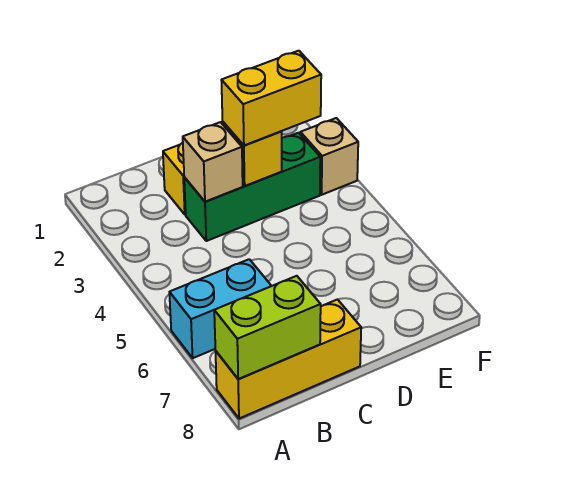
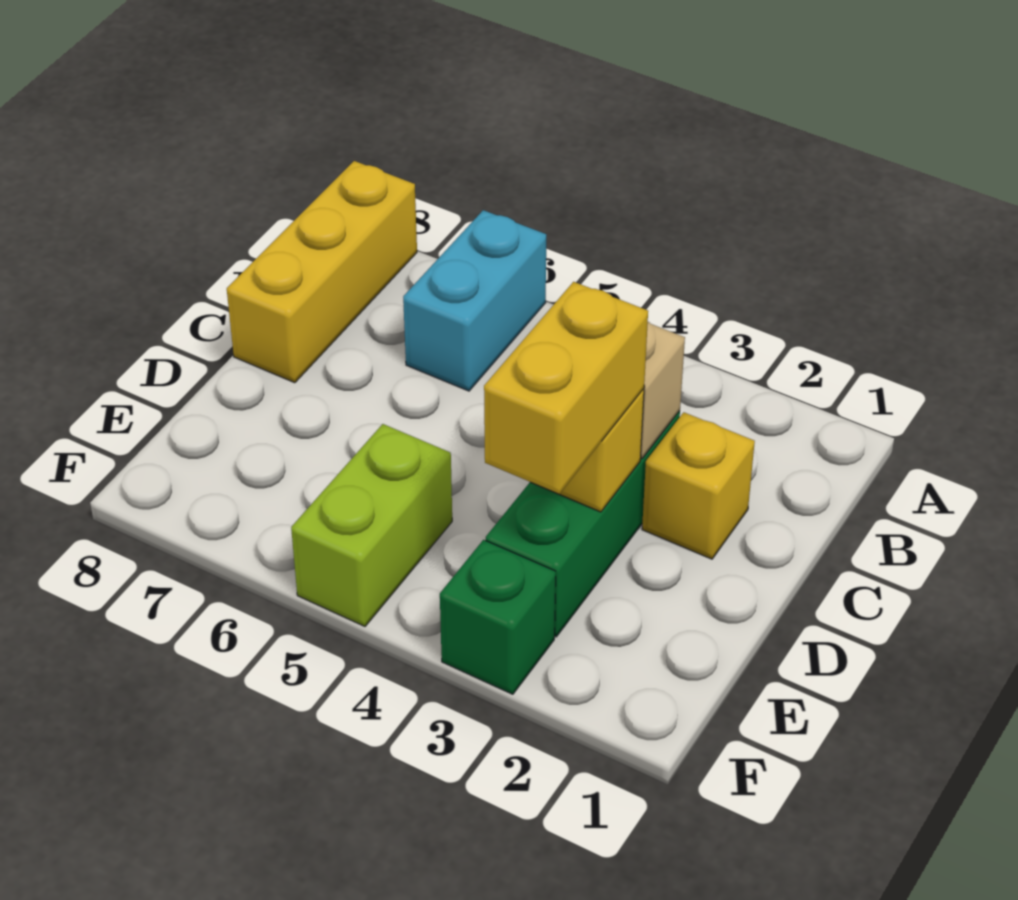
lime brick A8:B8 level 2 -> lime brick E5:F5 level 1
tan brick F3 level 1 -> green brick F3 level 1

